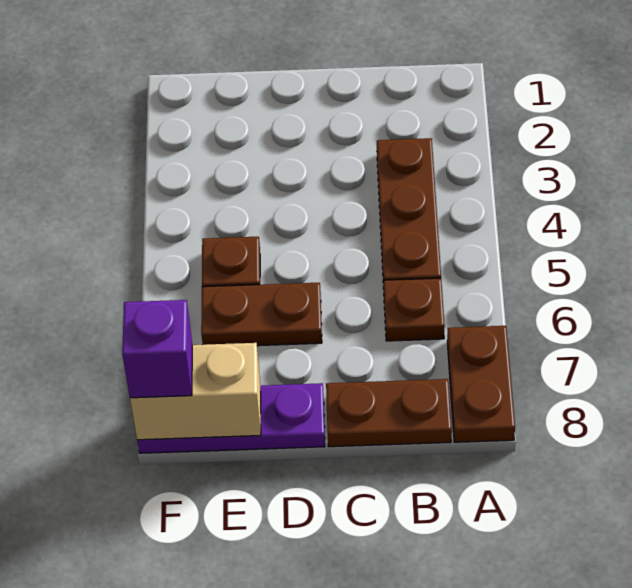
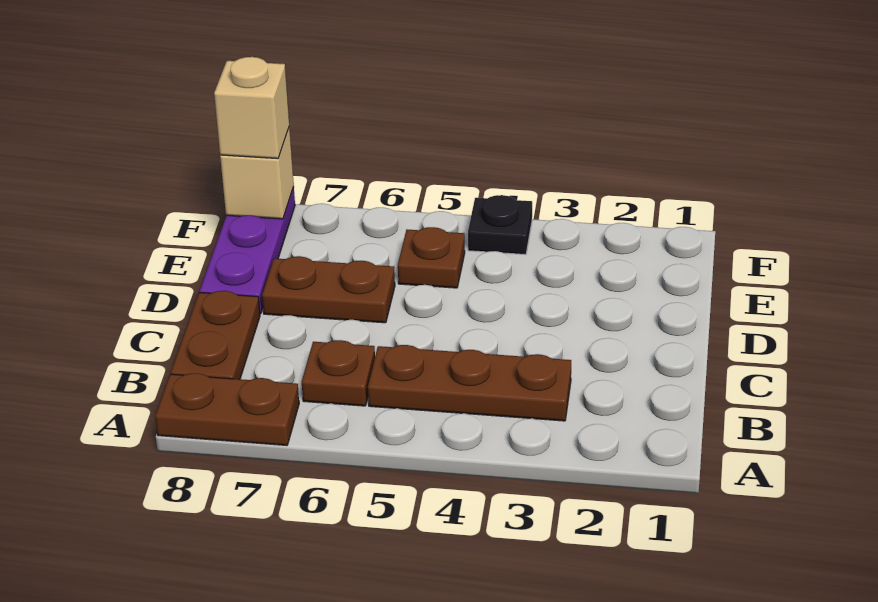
brown plate D6:E6 level 1 -> brown plate D6:D7 level 1
tan brick E8:F8 level 2 -> tan brick F8 level 2
none -> black plate F4 level 1
purple brick F8 level 3 -> tan brick F8 level 3

